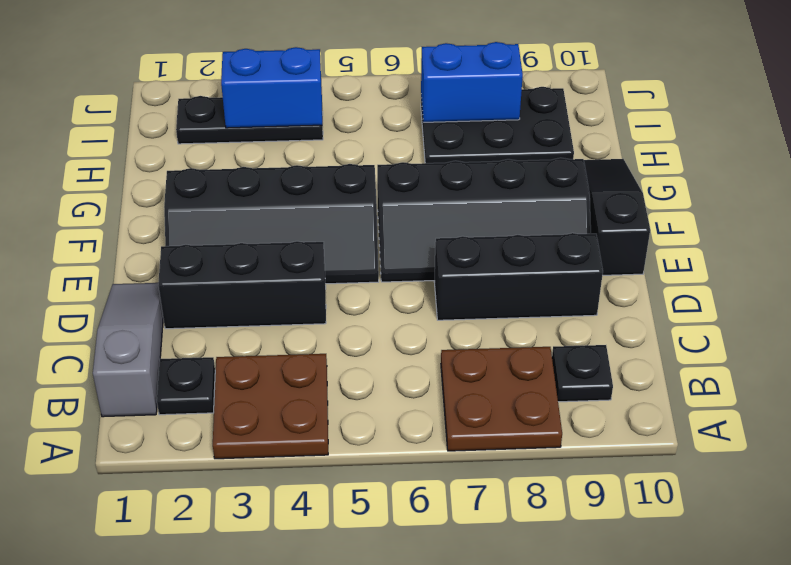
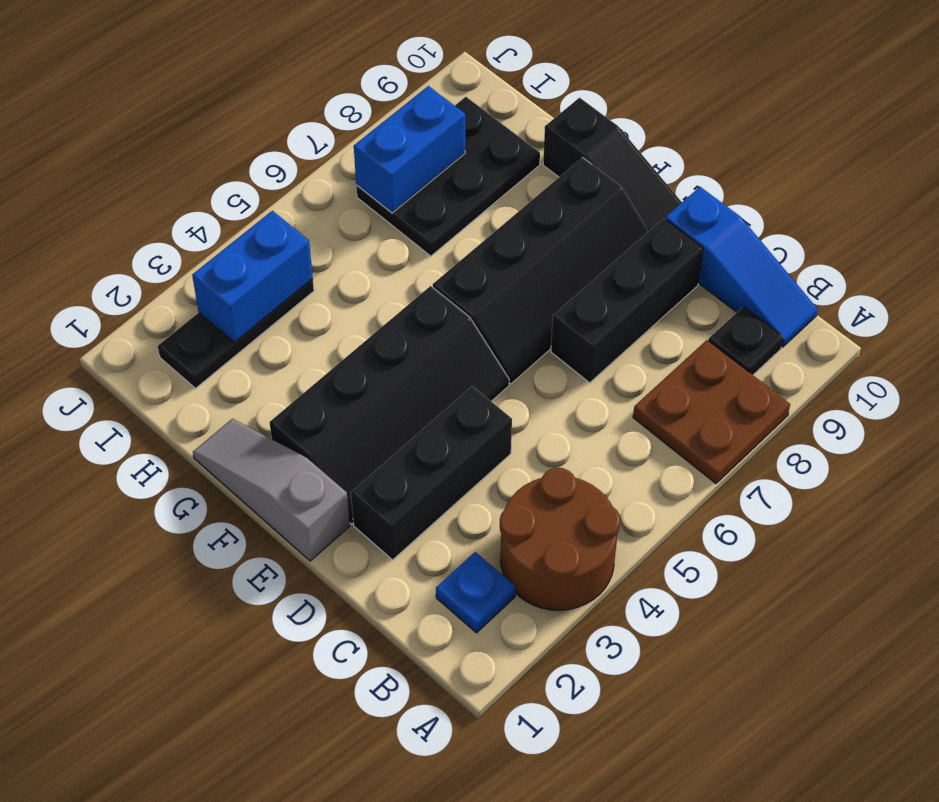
brown plate A3:B4 level 1 -> brown round brick A3:B4 level 1
grey slope B1:D1 level 1 top B -> grey slope E1:G1 level 1 top E
black plate B2 level 1 -> blue plate B2 level 1
none -> blue slope B10:D10 level 1 top D
black slope E10:G10 level 1 top E -> black slope E10:G10 level 1 top G

